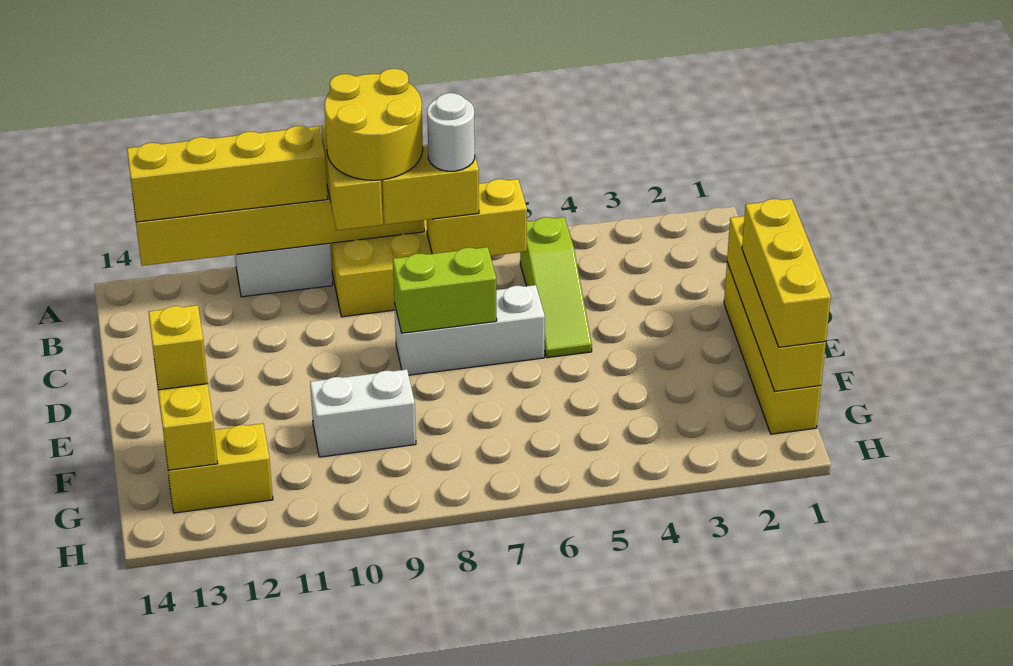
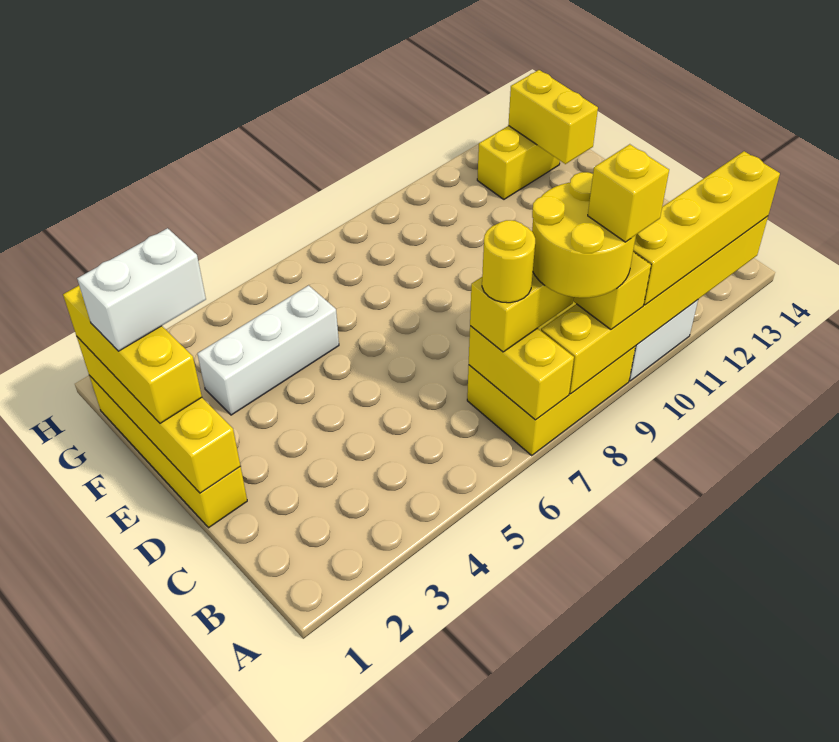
lime slope B5:D5 level 1 top B -> none
yellow brick B6:B7 level 2 -> yellow brick A7:B7 level 2
white round brick B7 level 4 -> yellow round brick B7 level 4
white brick D6:D8 level 1 -> white brick F3:F5 level 1
lime brick D7:D8 level 2 -> none
white brick F9:F10 level 1 -> white brick F1:F2 level 4
yellow brick F13 level 3 -> yellow brick A9 level 5

